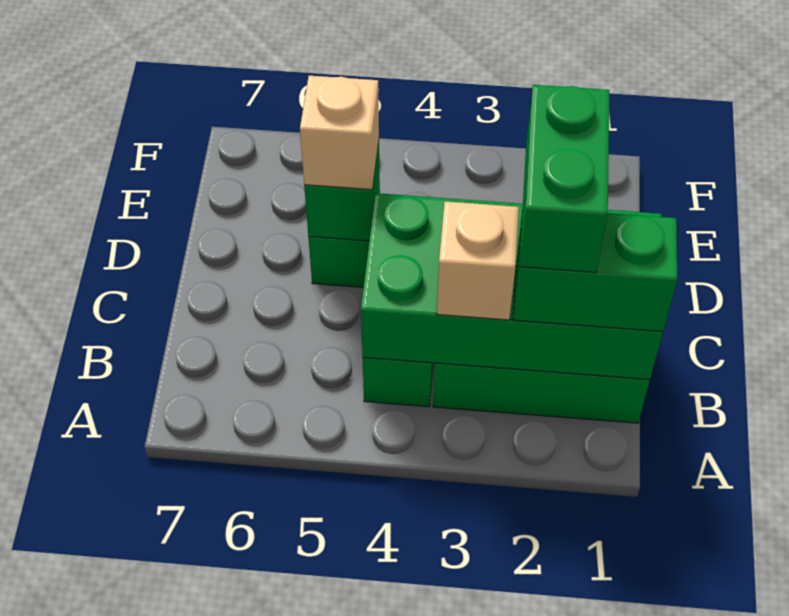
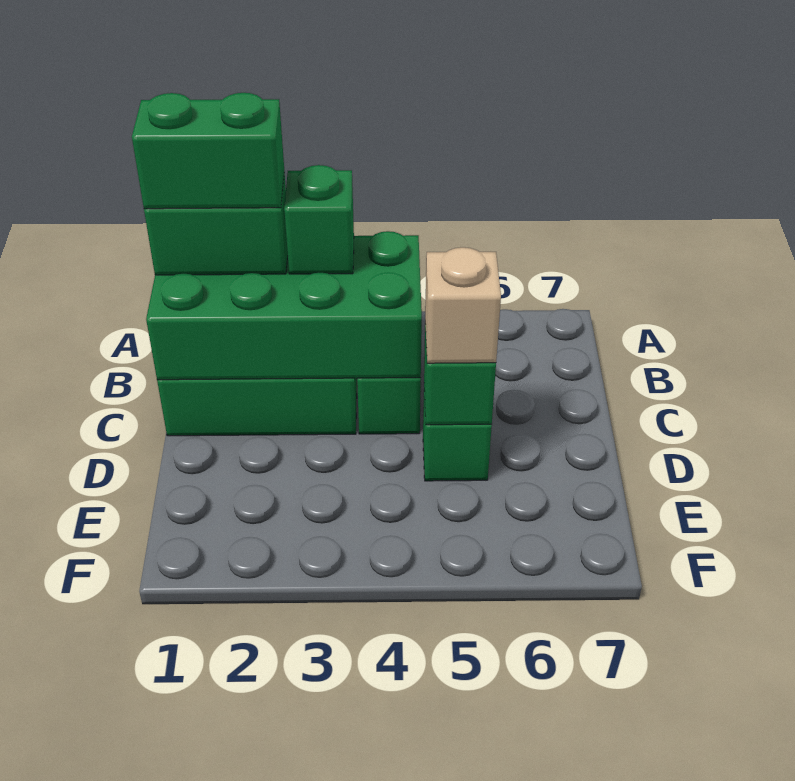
green brick B2:C2 level 4 -> green brick B1:B2 level 4
tan brick B3 level 3 -> green brick B3 level 3

